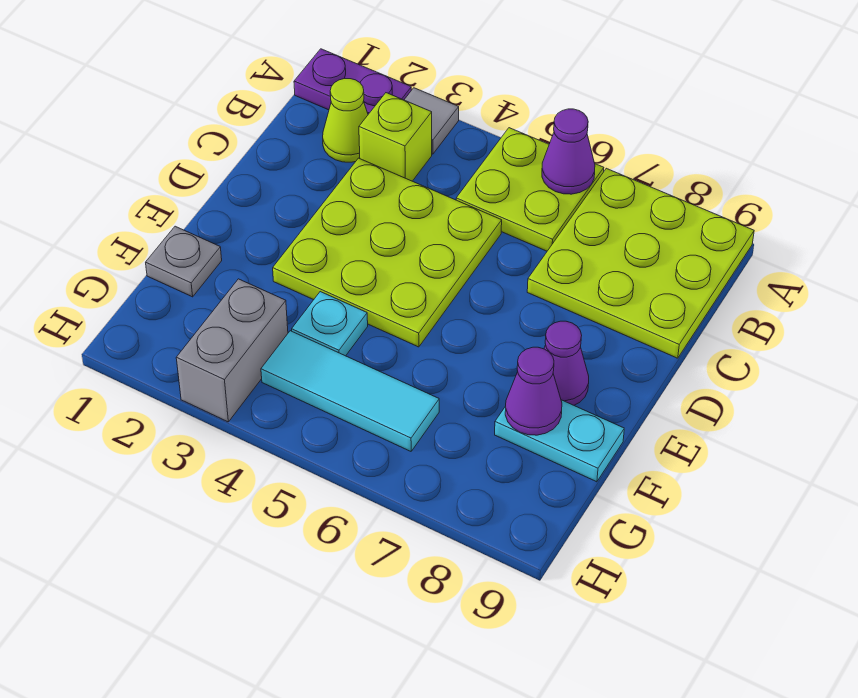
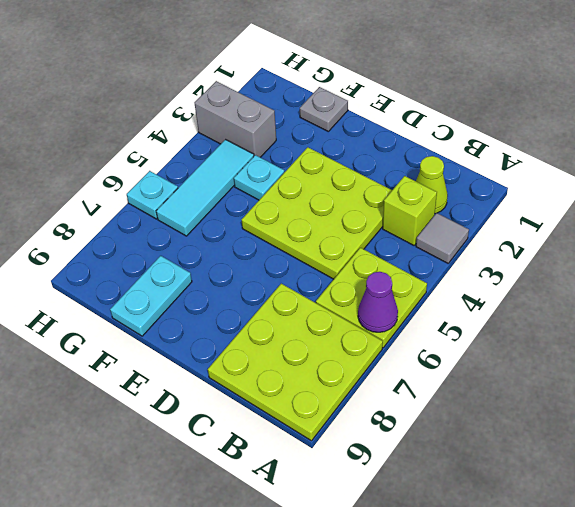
purple plate A1:A2 level 1 -> none
purple cone E8 level 1 -> none
purple cone F8 level 2 -> none
none -> cyan plate H6 level 1

